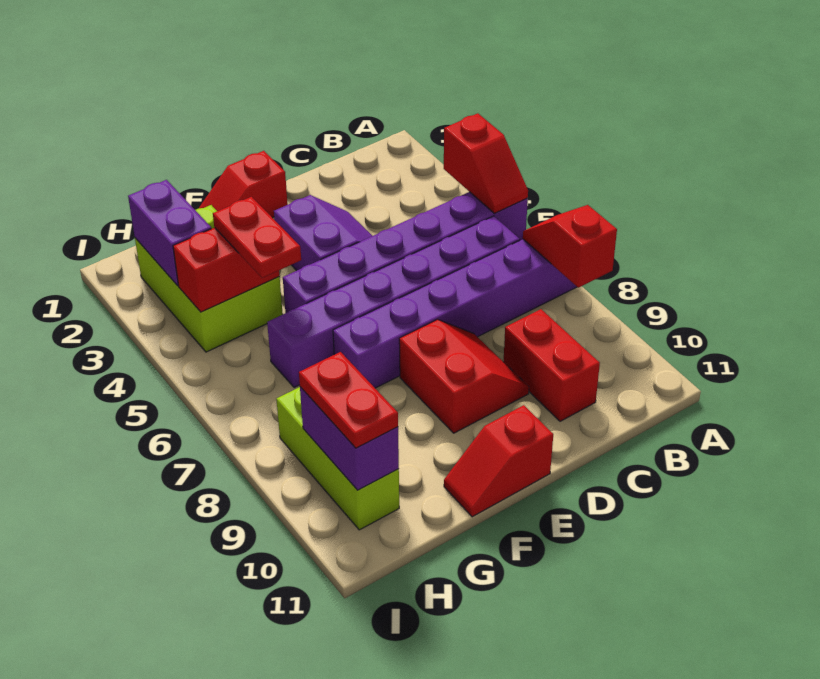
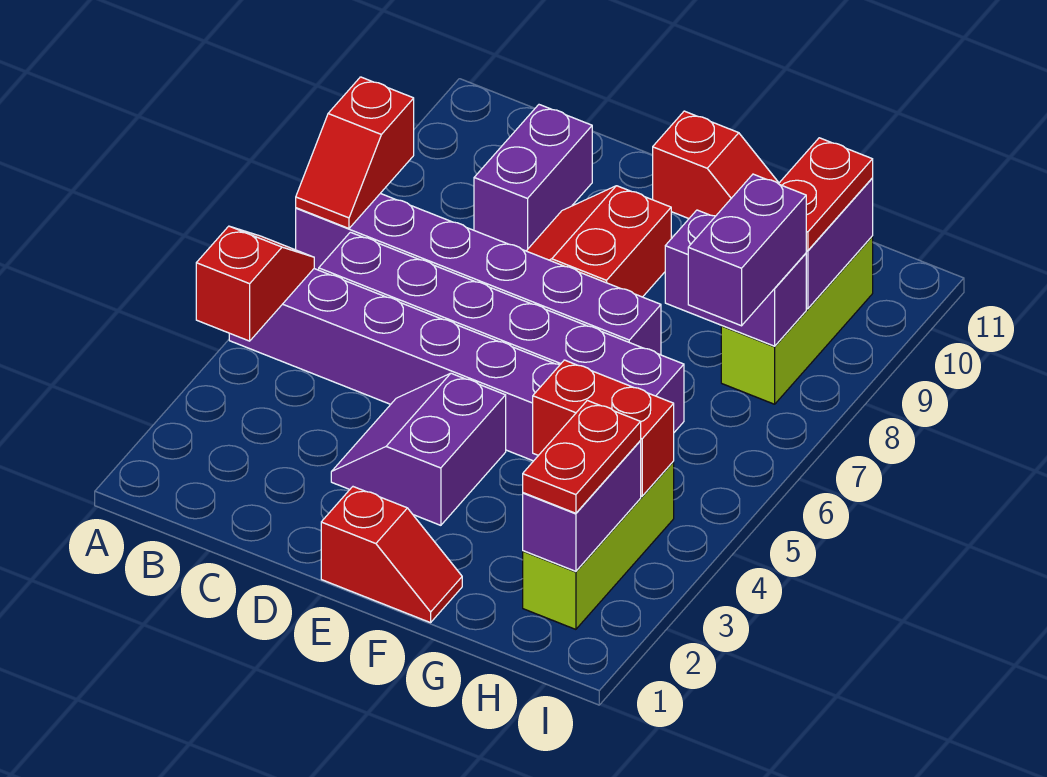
red brick C9:C10 level 1 -> purple brick C9:C10 level 1
lime brick G2:H4 level 1 -> lime brick H2:H4 level 1
red plate G4:G5 level 3 -> red plate H2:H3 level 3
none -> purple brick G8:H8 level 2
none -> purple brick H7:H8 level 3

